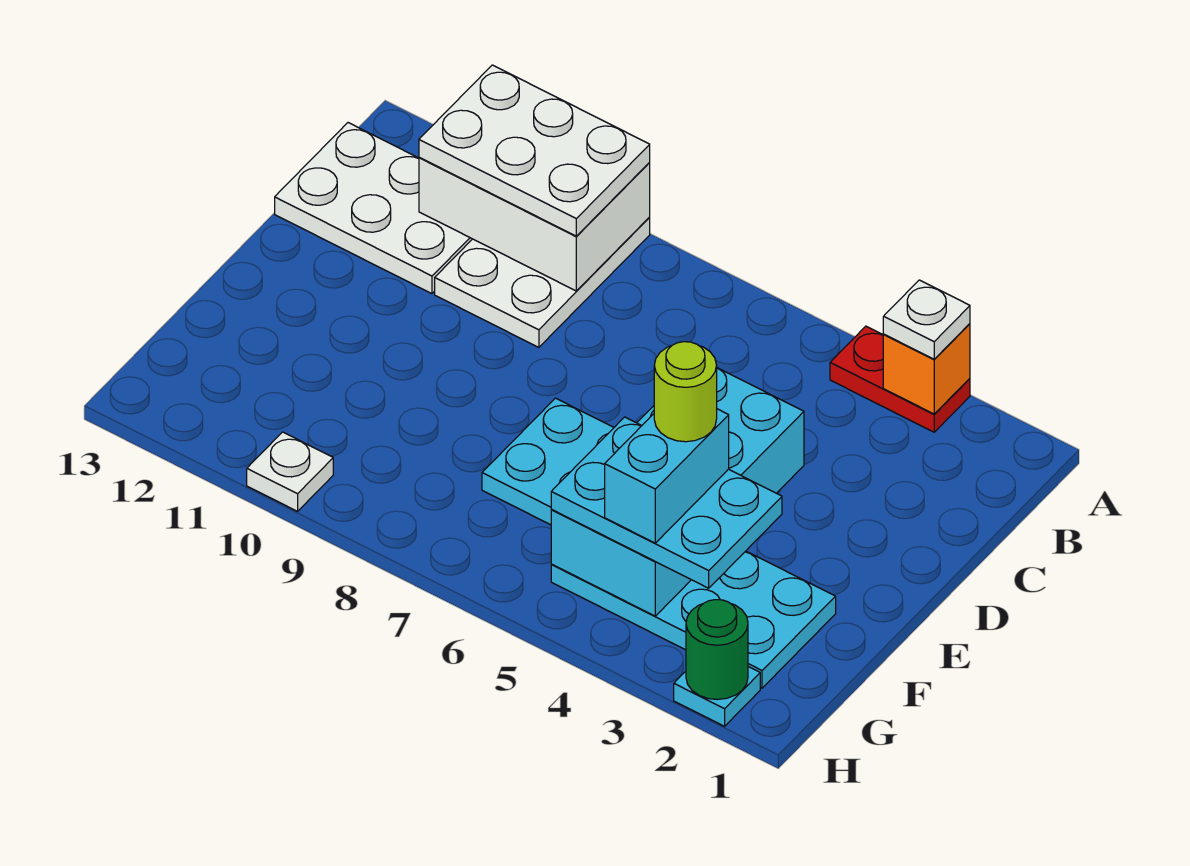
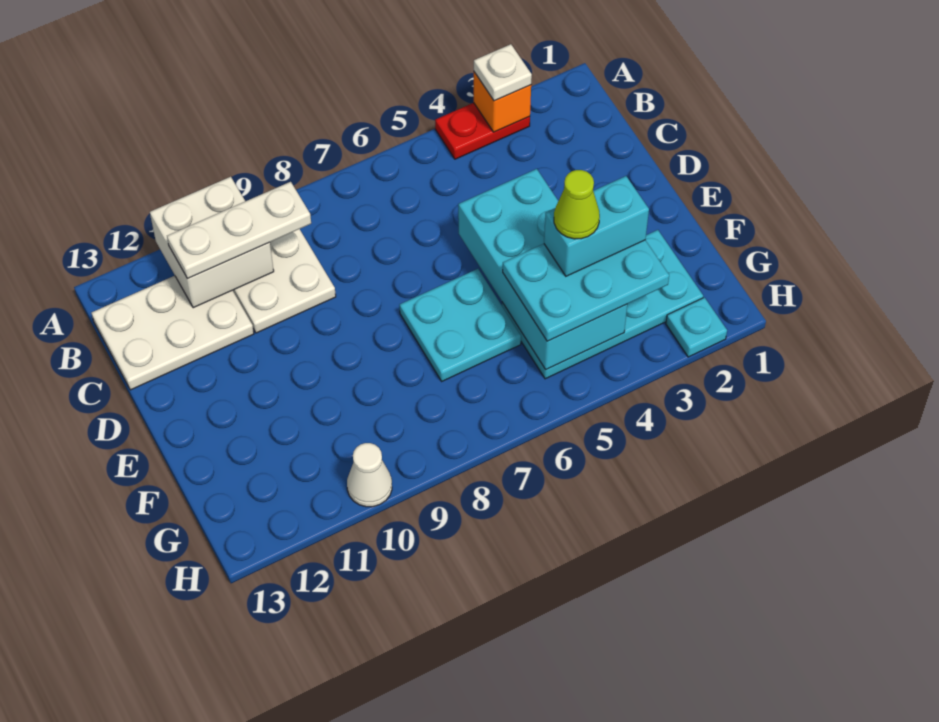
white brick A9:B11 level 2 -> white brick A10:B11 level 2
white plate A9:B11 level 3 -> white plate B9:B11 level 3
cyan brick F4:G4 level 4 -> cyan brick F3:F4 level 4
lime round brick F4 level 5 -> lime cone F4 level 5
green round brick H2 level 2 -> none
white plate H10 level 1 -> white cone H10 level 1

